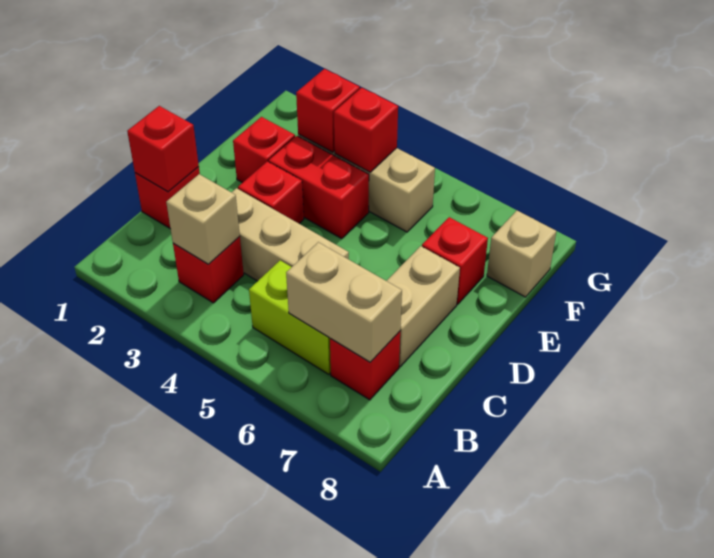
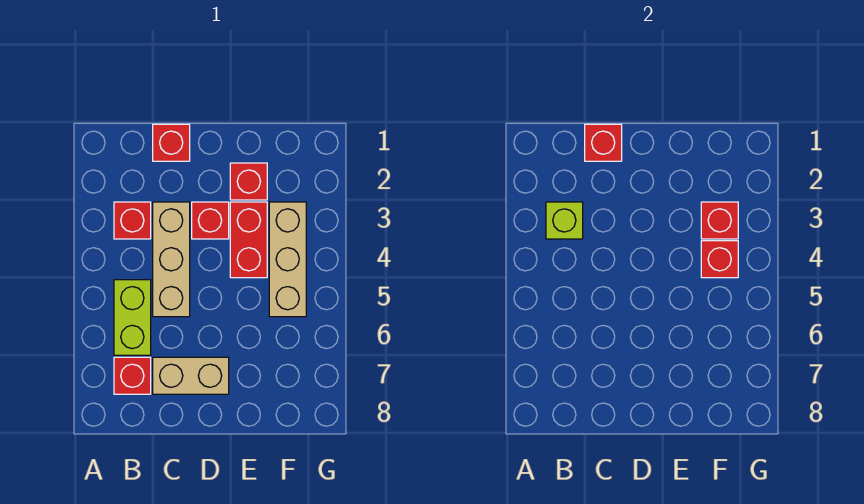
tan brick B3 level 2 -> lime brick B3 level 2
tan brick B6:B7 level 2 -> none
red brick E7 level 1 -> none
tan brick F8 level 1 -> none

